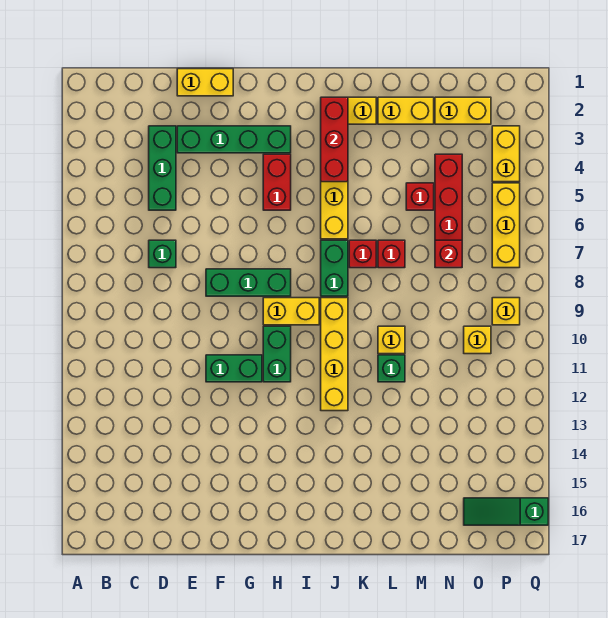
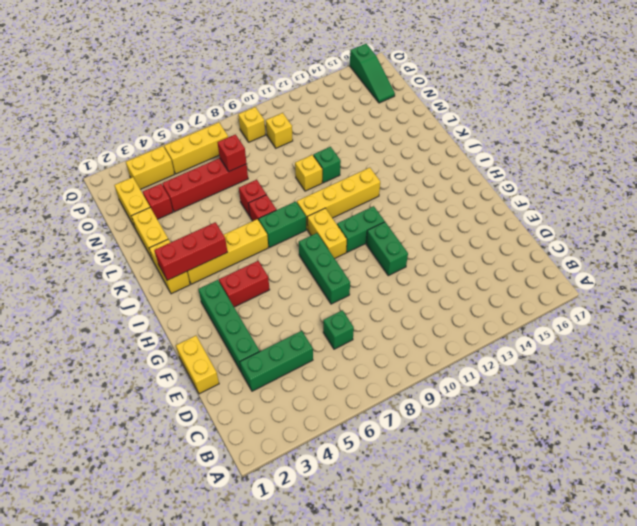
red brick M5 level 1 -> red brick N3 level 1

